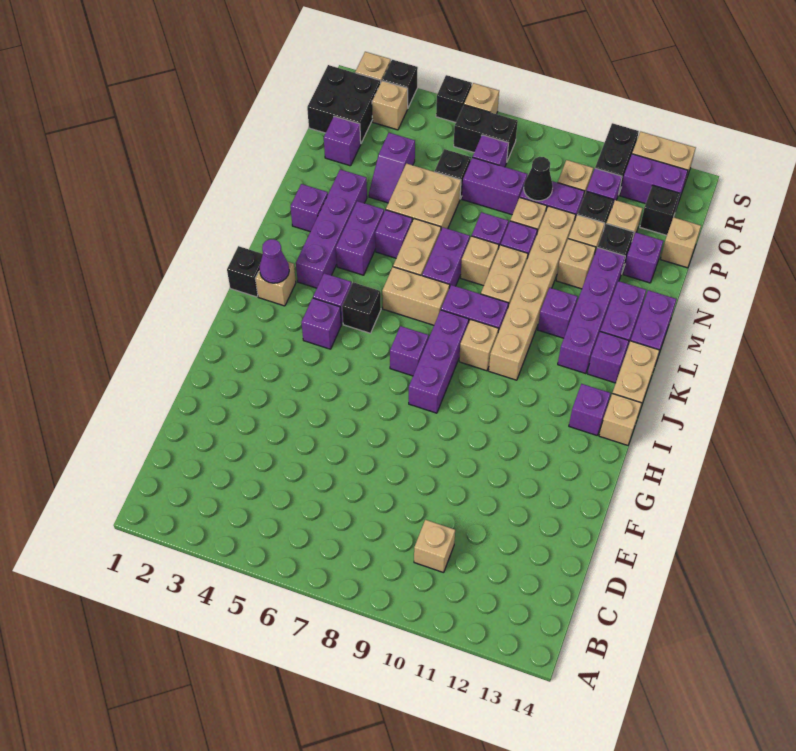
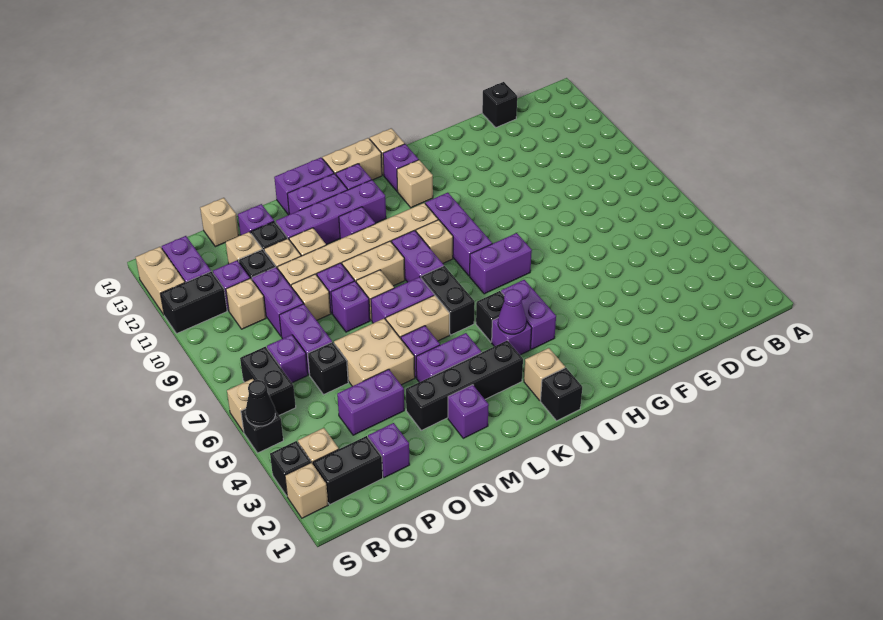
tan brick C10 level 1 -> tan brick I12 level 1
purple brick H8:J8 level 1 -> purple brick I8:I10 level 1
purple brick I4 level 1 -> purple brick I4:I5 level 1
purple brick I7 level 1 -> purple brick H7:I7 level 1
purple cone J2 level 2 -> purple cone J4 level 2
purple brick K3:N3 level 1 -> black brick K3:N3 level 1
tan brick K6:K7 level 1 -> black brick K6:K7 level 1
purple slope O4:P4 level 1 top P -> purple brick O4:P4 level 1
black cone P9 level 2 -> black cone S5 level 2
black brick Q1:R2 level 1 -> black brick Q2:R2 level 1
black brick Q13 level 1 -> black brick D14 level 1

